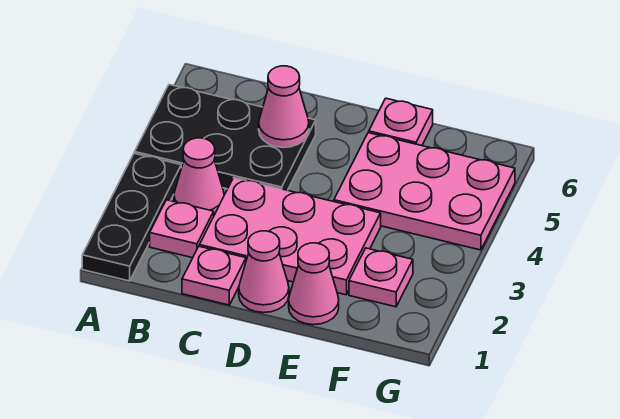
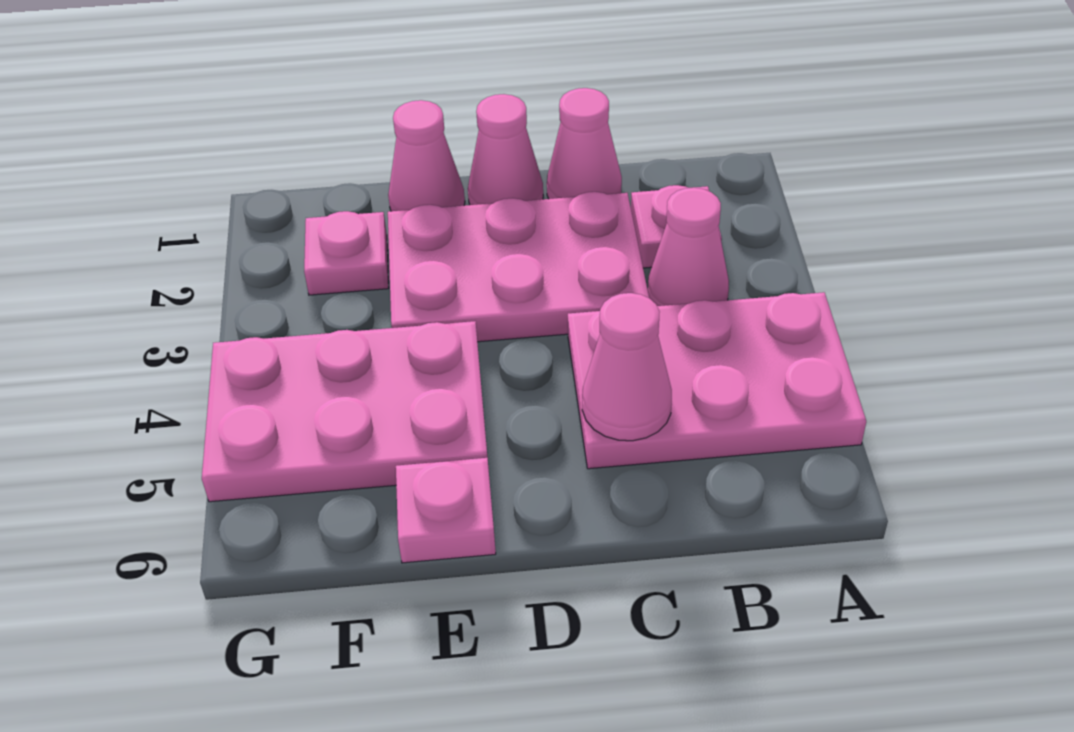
black plate A1:A3 level 1 -> none
black plate A4:C5 level 1 -> pink plate A4:C5 level 1
pink plate C1 level 1 -> pink cone C1 level 1

